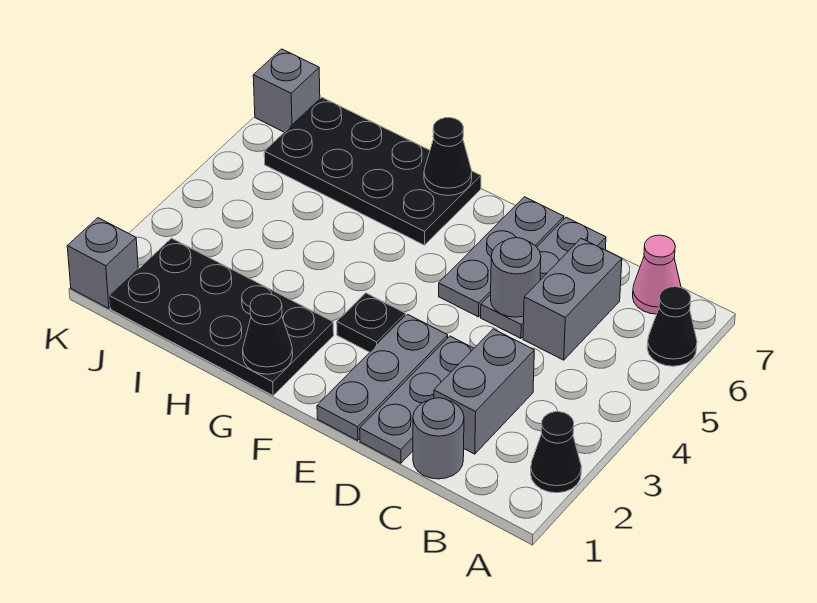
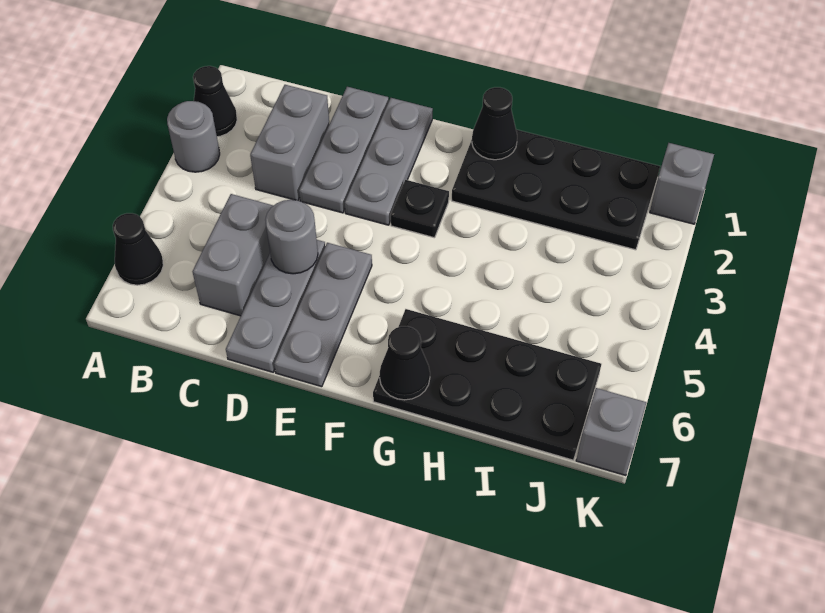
pink cone B7 level 1 -> none
grey round brick C1 level 1 -> grey round brick A3 level 1

